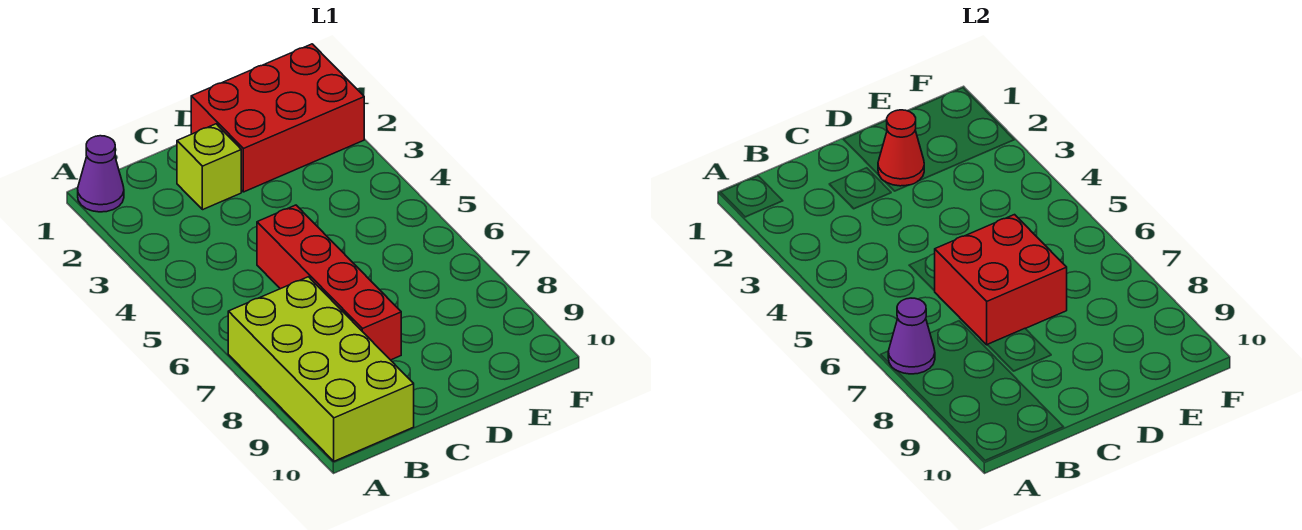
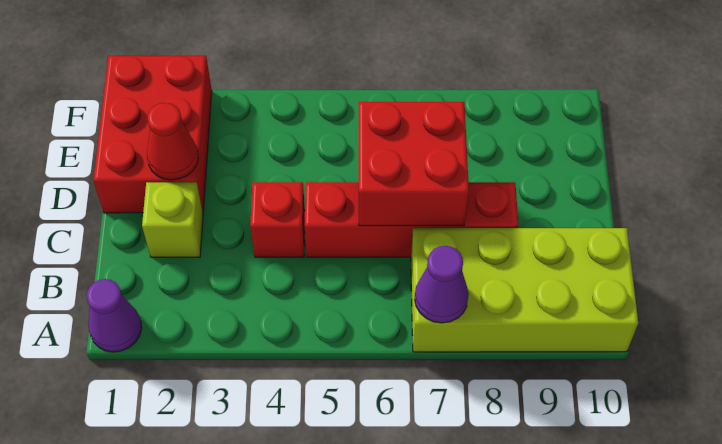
none -> red brick C4 level 1

